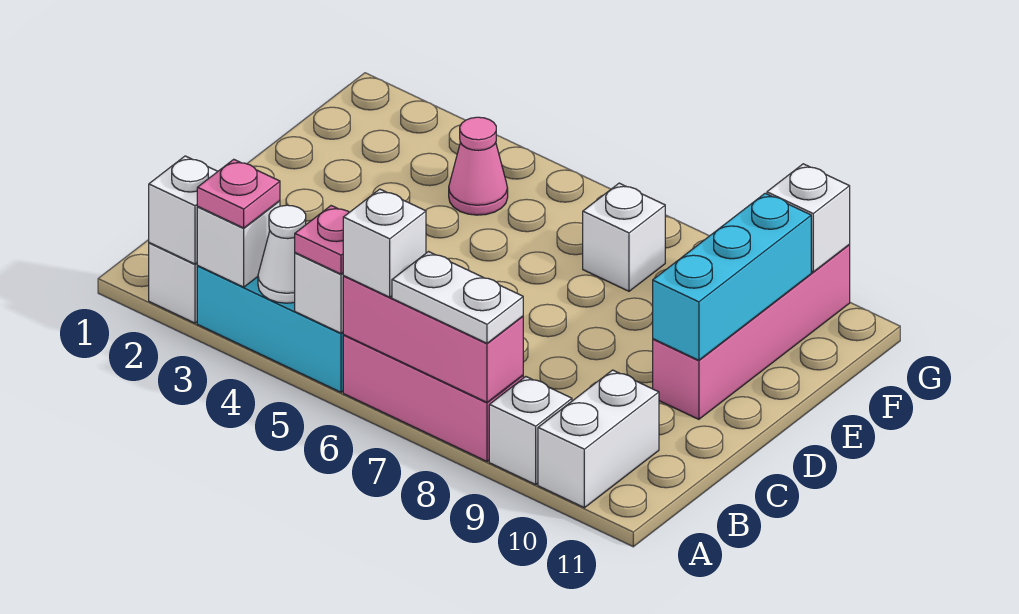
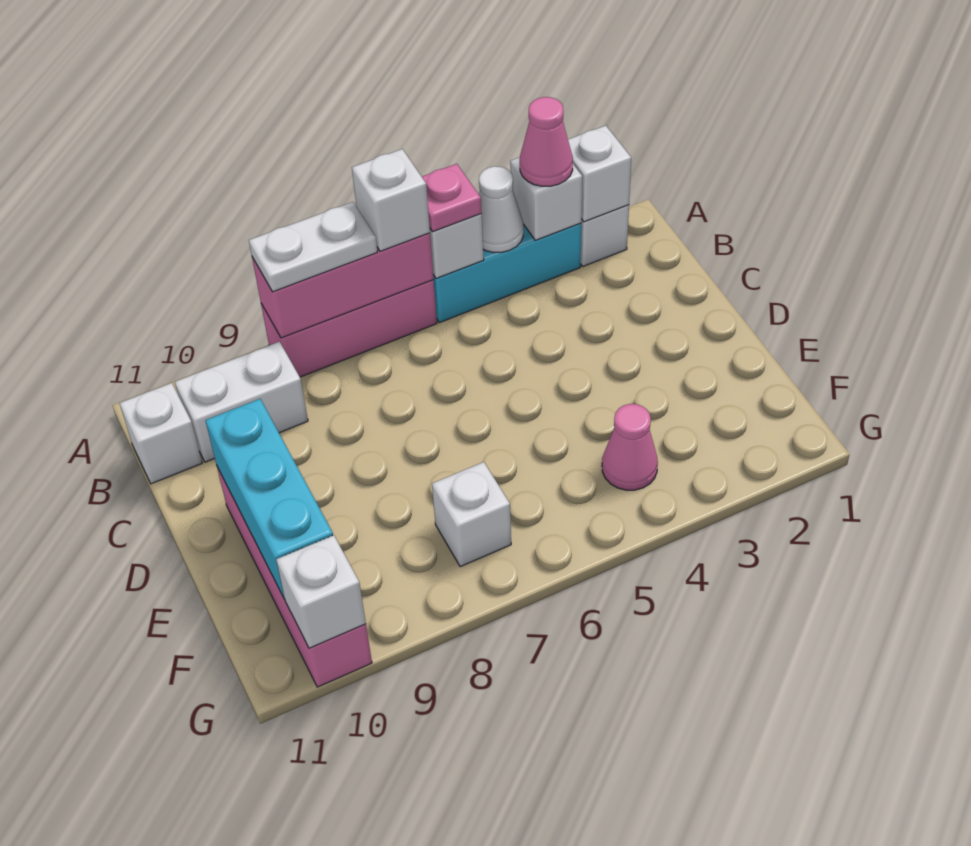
pink plate A3 level 3 -> pink cone A3 level 3
white brick A9 level 1 -> white brick B11 level 1
white brick A10:B10 level 1 -> white brick B9:B10 level 1

